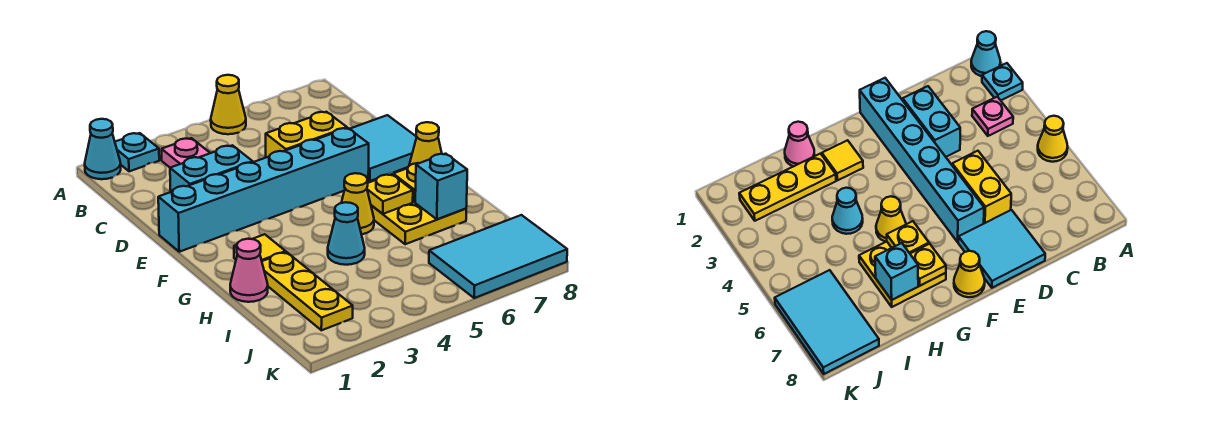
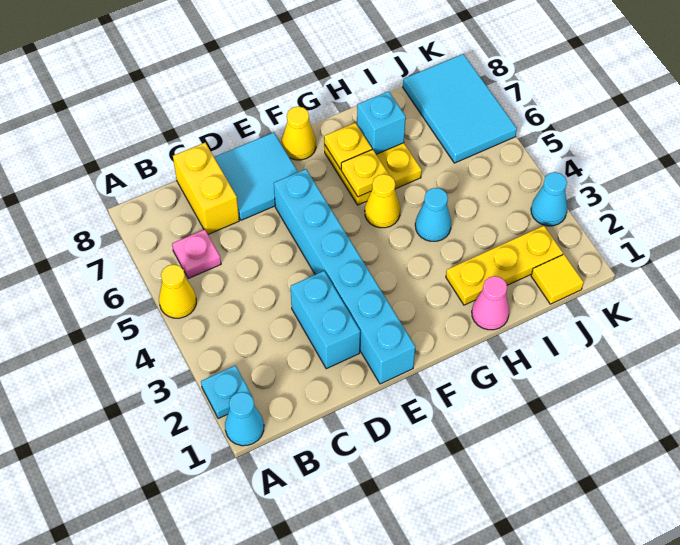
pink plate B3 level 1 -> pink plate B6 level 1
yellow brick D5:D6 level 1 -> yellow brick C7:C8 level 1
yellow tile G2 level 1 -> yellow tile J1 level 1
none -> cyan cone K3 level 1

